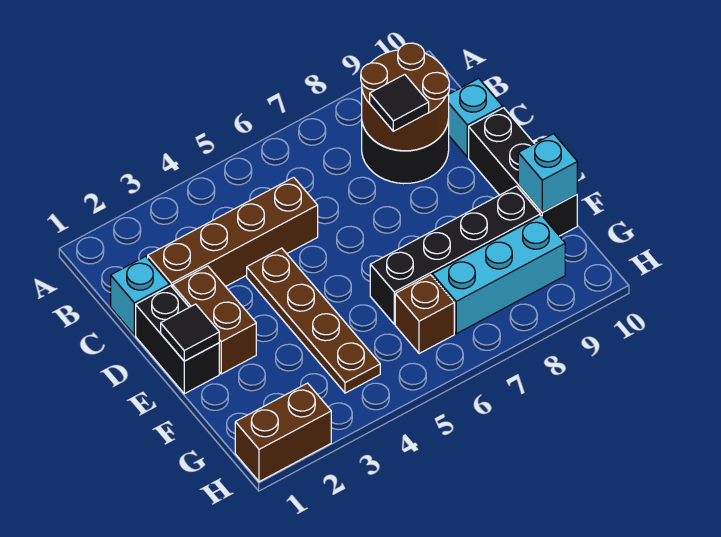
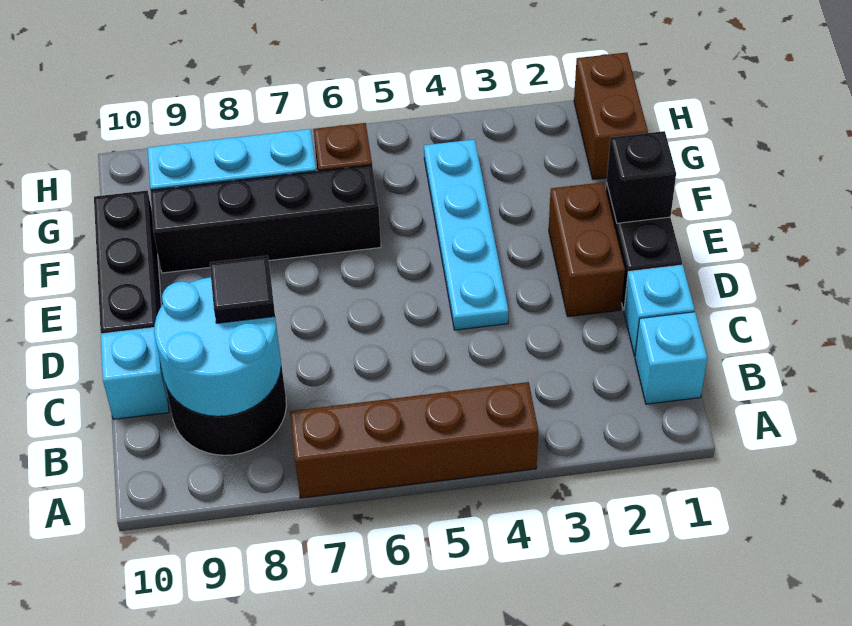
brown round brick B8:C9 level 2 -> cyan round brick B8:C9 level 2
brown brick C2:C5 level 1 -> brown brick A4:A7 level 1
brown plate D4:G4 level 1 -> cyan plate D4:G4 level 1
black tile E1 level 2 -> black brick E1 level 2
cyan brick F10 level 2 -> cyan brick B1 level 1
brown brick H1:H2 level 1 -> brown brick G1:H1 level 1

